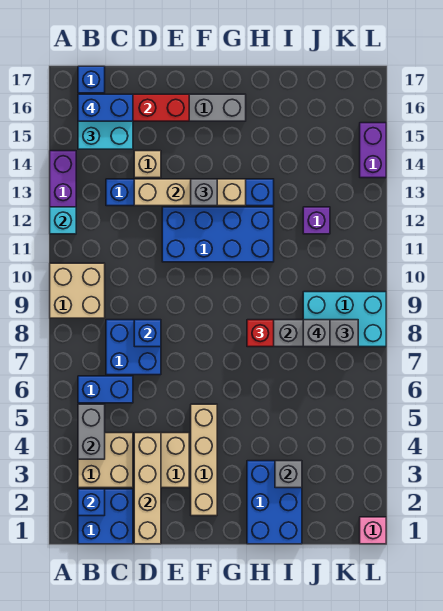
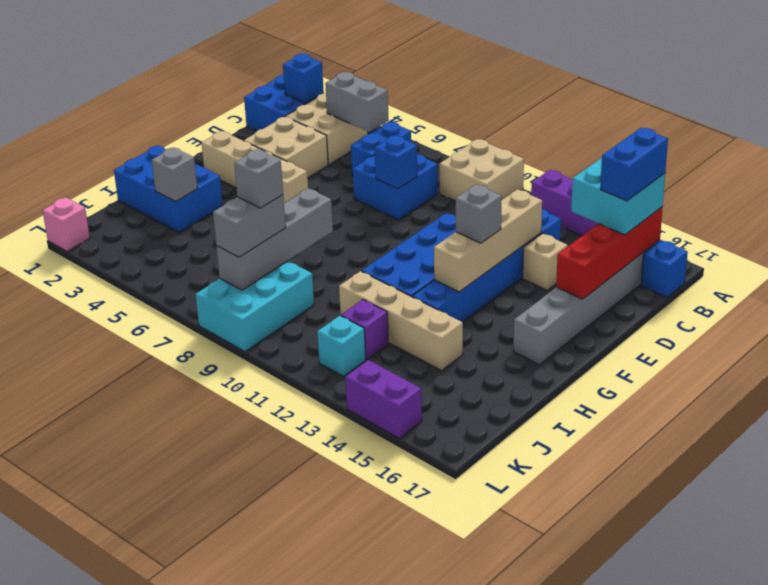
cyan brick A12 level 2 -> cyan brick K12 level 1
tan brick D1:D4 level 2 -> tan brick I11:I14 level 1
red brick H8 level 3 -> none

